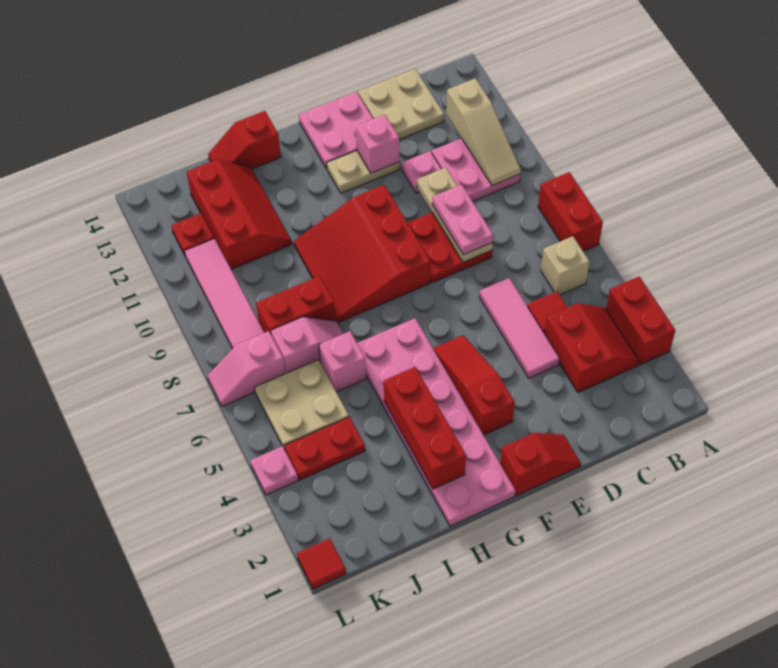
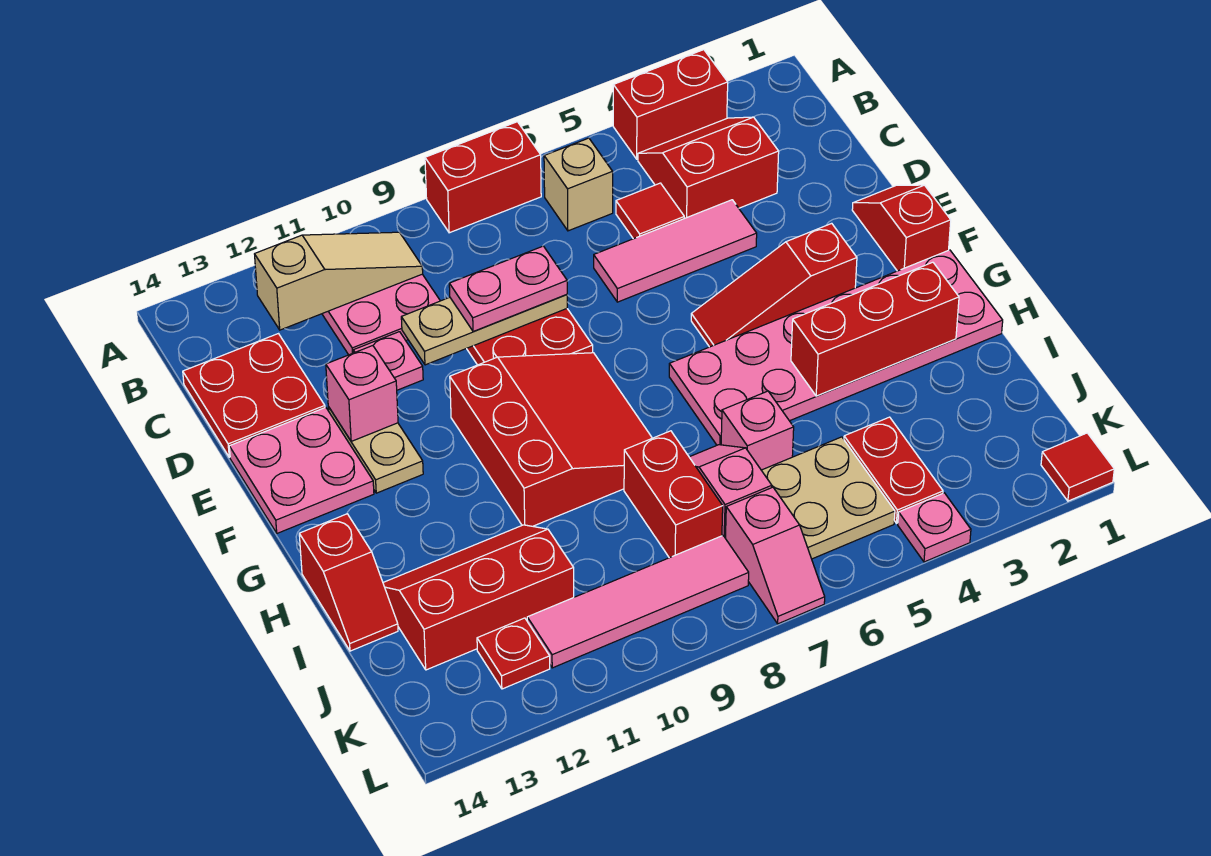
tan plate C13:D14 level 1 -> red plate C13:D14 level 1
red slope F8:H10 level 1 top F -> red slope F8:H10 level 1 top 10

